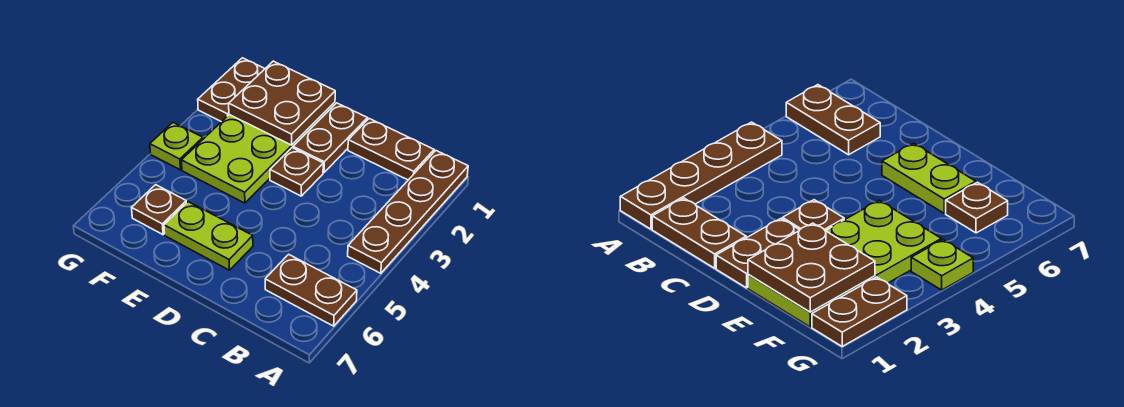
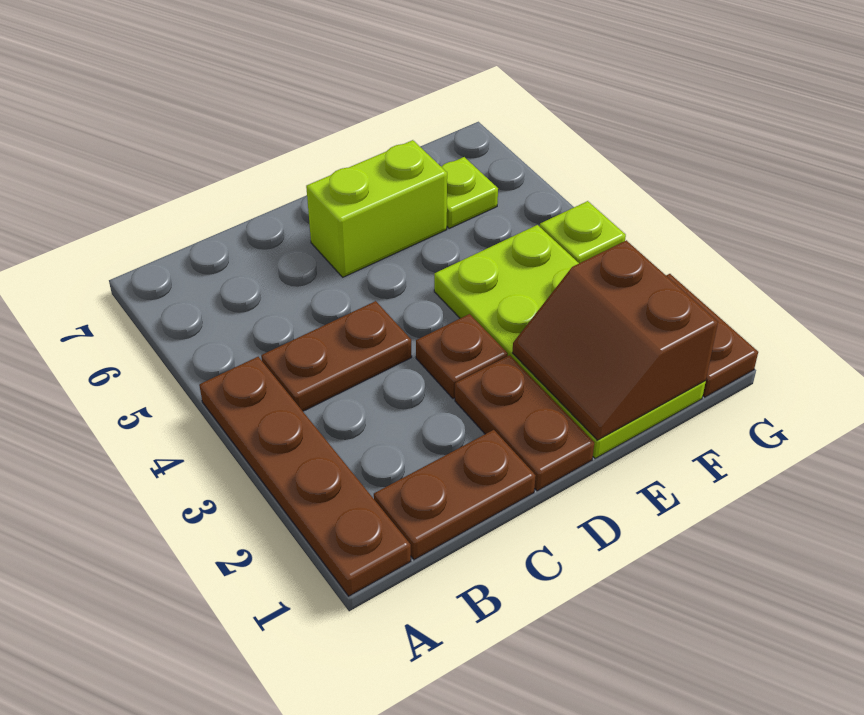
brown plate A6:B6 level 1 -> brown plate B4:C4 level 1
lime plate D6:E6 level 1 -> lime brick D6:E6 level 1
brown plate E1:F2 level 2 -> brown slope E1:F2 level 2 top F
brown plate F6 level 1 -> lime plate F6 level 1

